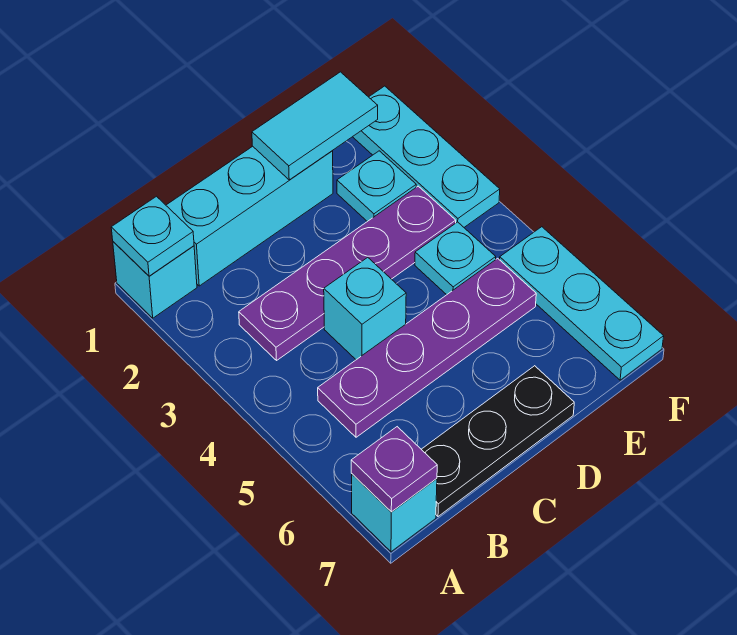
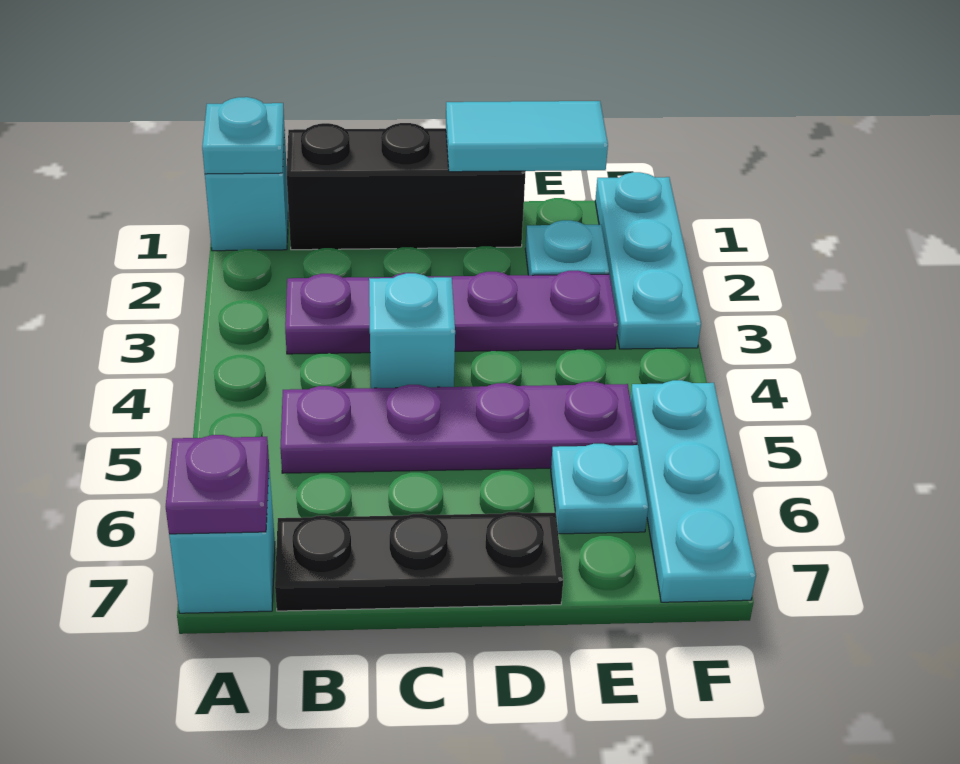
cyan brick B1:D1 level 1 -> black brick B1:D1 level 1
cyan plate E4 level 1 -> cyan plate E6 level 1

